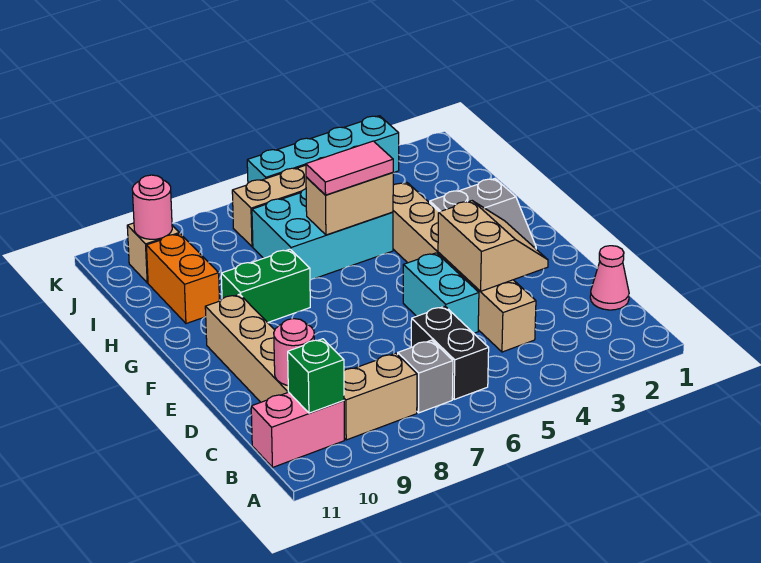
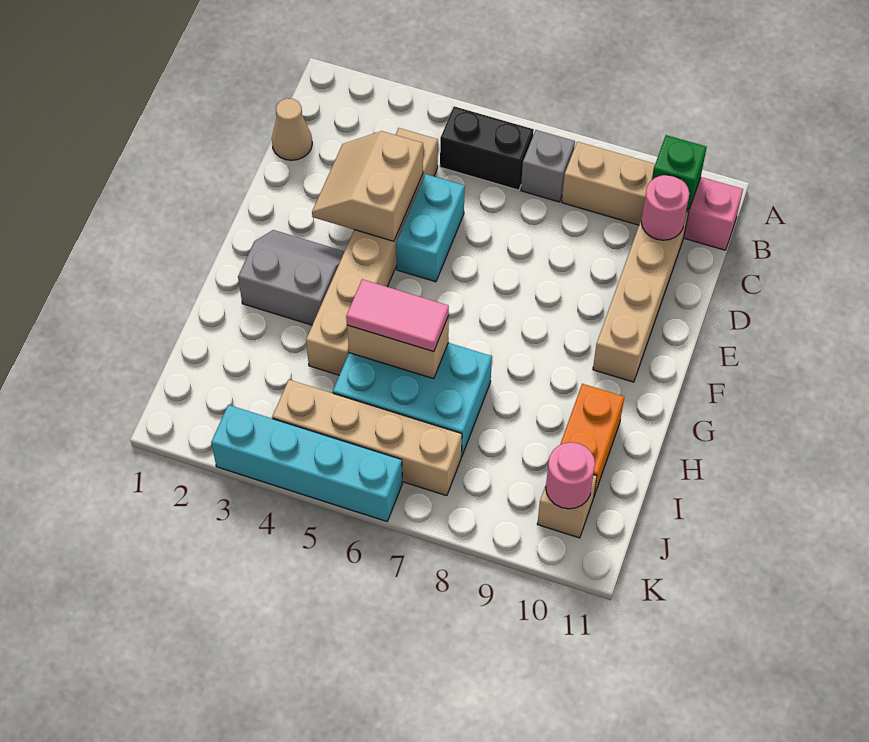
black brick B6:C6 level 1 -> black brick B5:B6 level 1
pink cone C1 level 1 -> tan cone C1 level 1
green brick G8:G9 level 1 -> none

